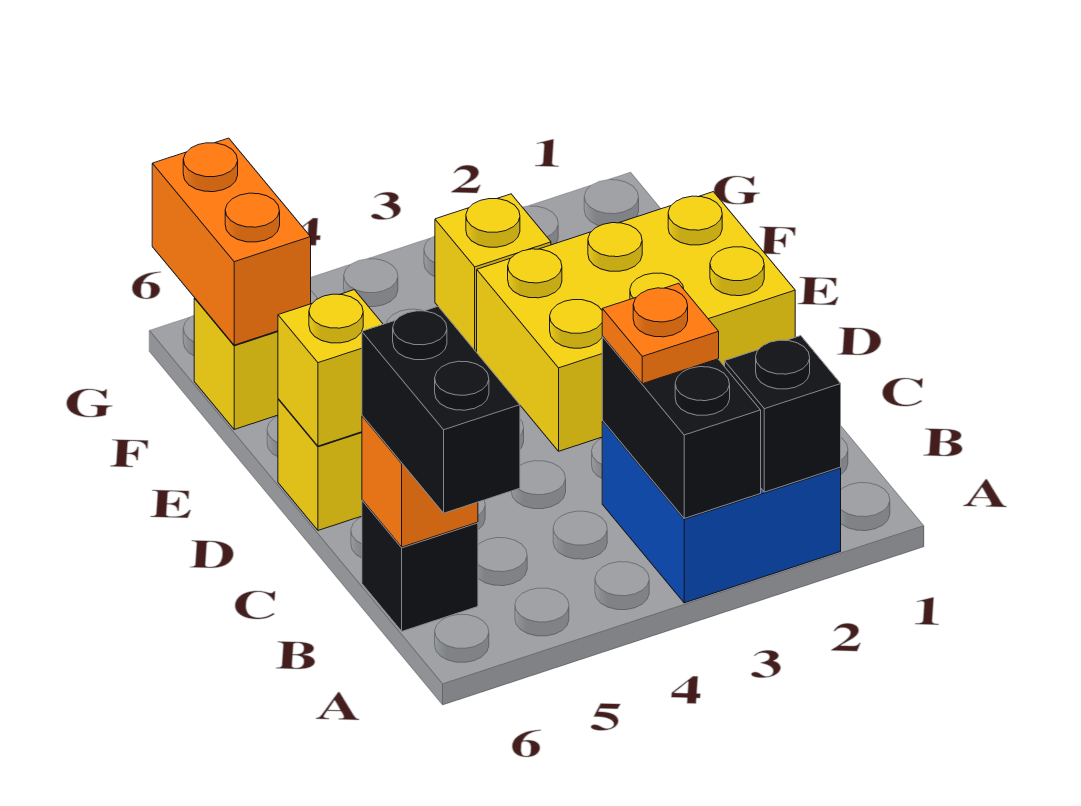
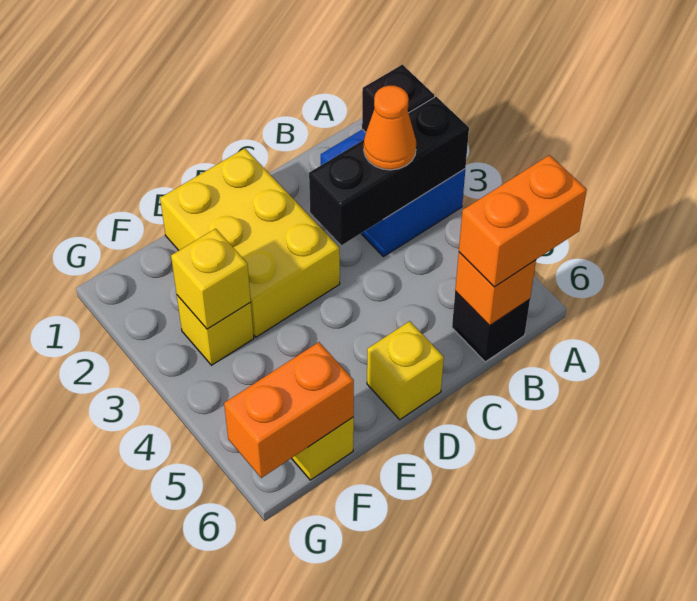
black brick A3:B3 level 2 -> black brick A3:C3 level 2
black brick A6:B6 level 3 -> orange brick A6:B6 level 3
orange plate B3 level 3 -> orange cone B3 level 3
yellow brick D6 level 2 -> yellow brick F3 level 2

